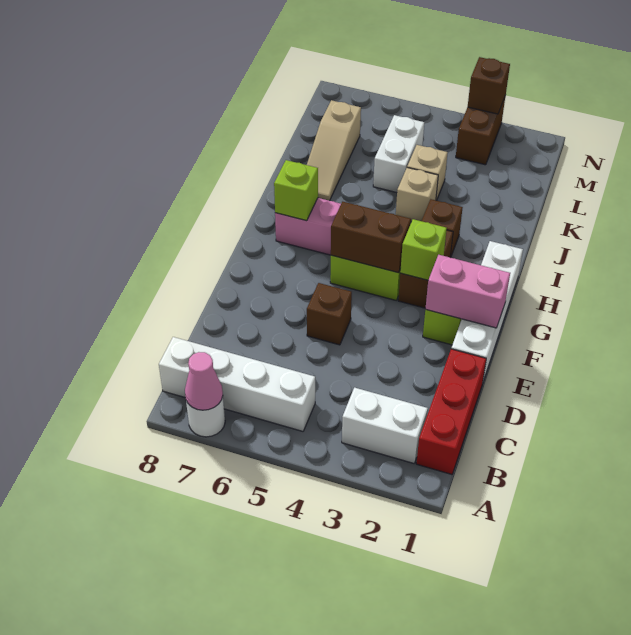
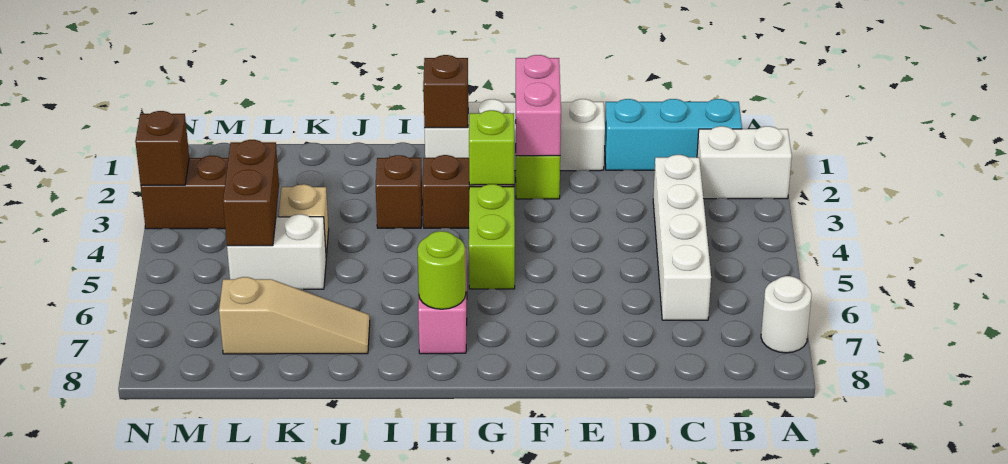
pink cone A7 level 2 -> none
red brick B1:D1 level 1 -> cyan brick B1:D1 level 1
white brick B2:B3 level 1 -> white brick A2:B2 level 1
white brick B5:B8 level 1 -> white brick C3:C6 level 1
brown brick E5 level 1 -> brown brick H1 level 2
brown brick G4:G5 level 2 -> brown brick L4:L5 level 2
lime brick H7 level 2 -> lime round brick H7 level 2
tan brick J4 level 1 -> none

